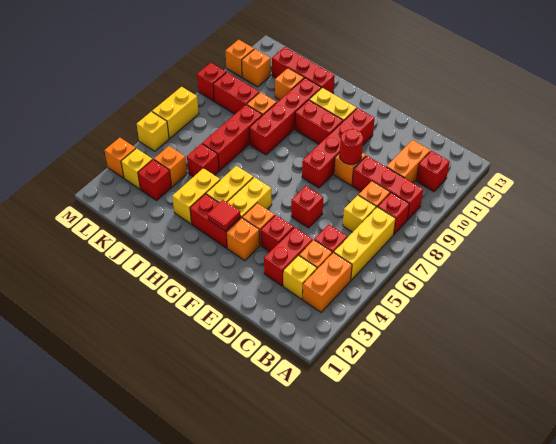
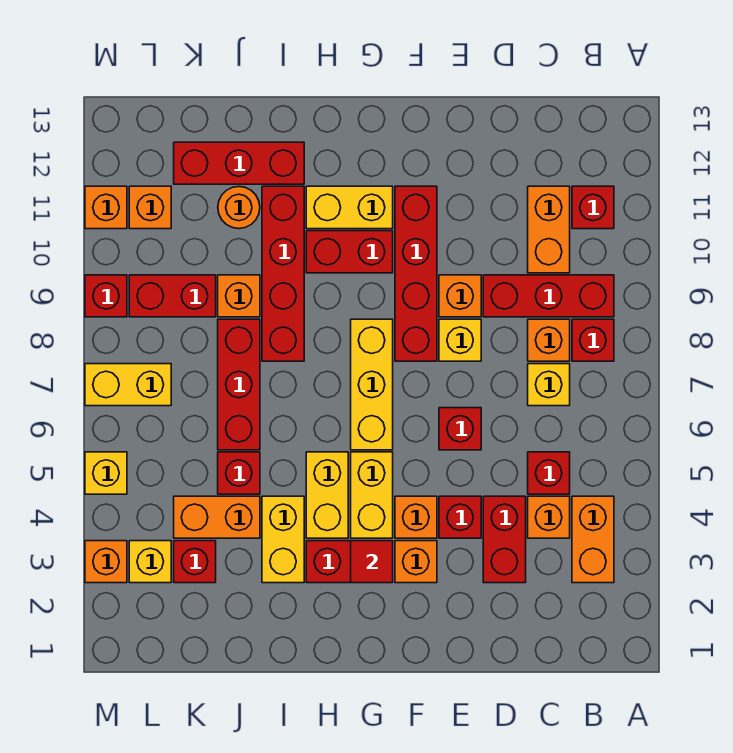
yellow brick B5:B7 level 1 -> yellow brick G6:G8 level 1
yellow brick C3 level 1 -> yellow brick E8 level 1
red round brick E9 level 2 -> none
orange brick J11 level 1 -> orange round brick J11 level 1
orange brick K4 level 1 -> orange brick J4:K4 level 1
yellow brick M6:M7 level 1 -> yellow brick L7:M7 level 1

